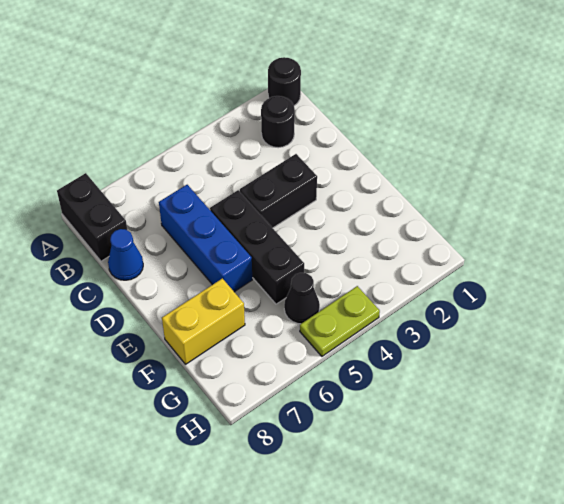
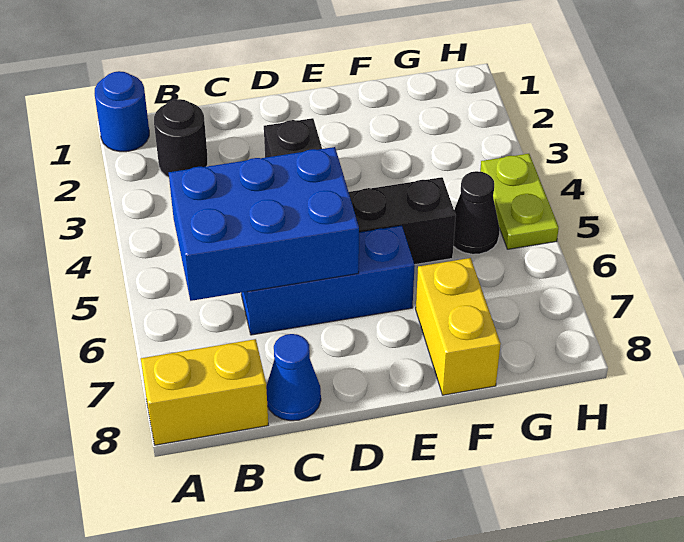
black round brick A1 level 1 -> blue round brick A1 level 1
black brick A8:B8 level 1 -> yellow brick A8:B8 level 1
none -> blue brick B5:D6 level 2

